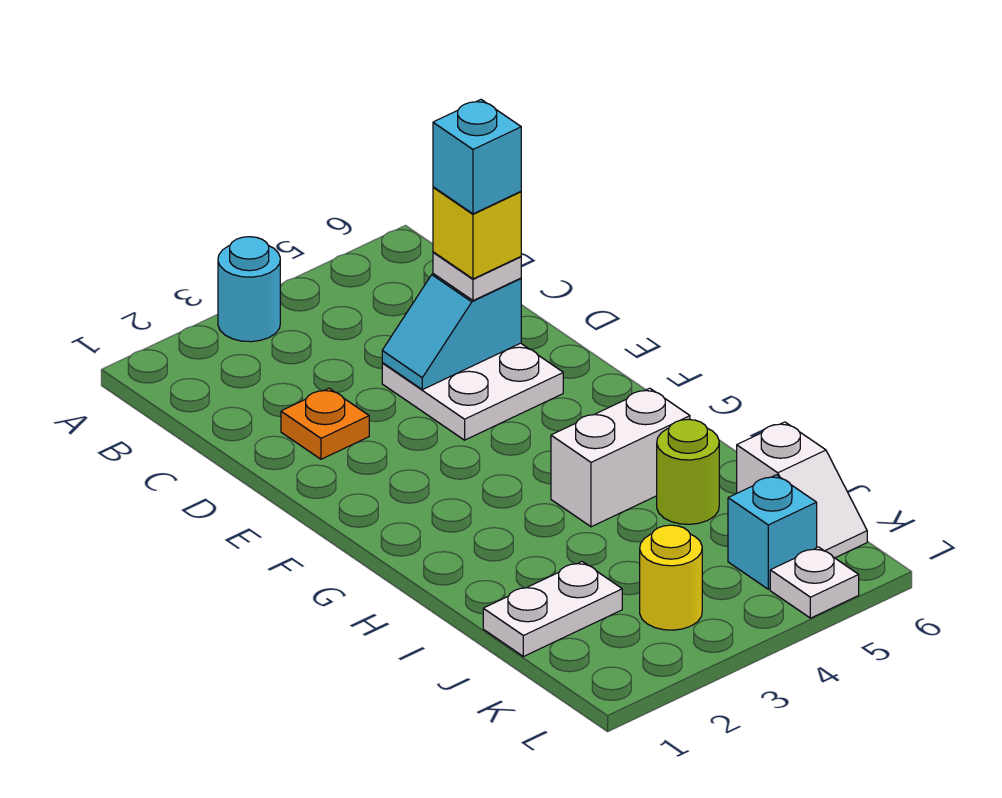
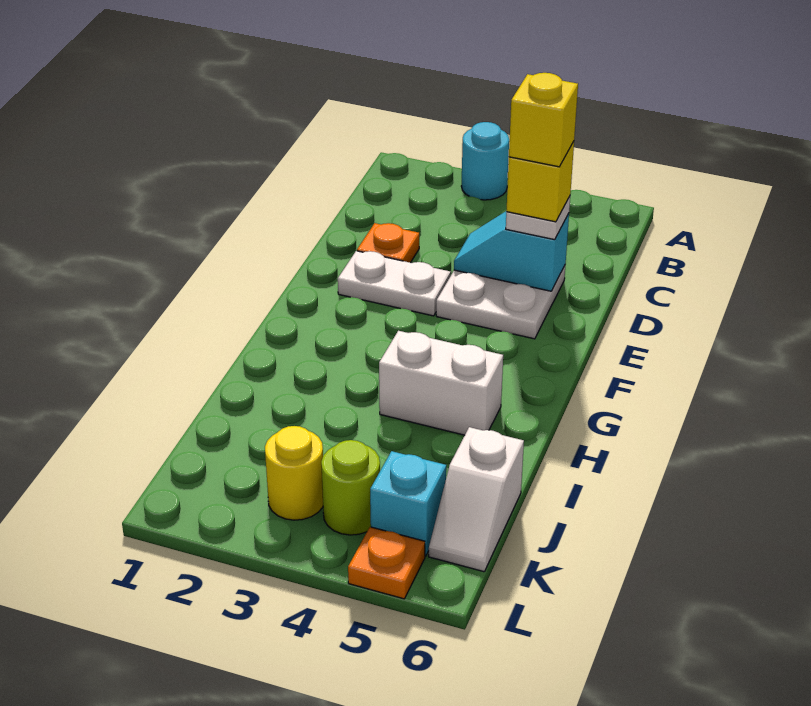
cyan brick D5 level 5 -> yellow brick D5 level 5
lime round brick I5 level 1 -> lime round brick K4 level 1
white plate J1:J2 level 1 -> white plate E2:E3 level 1
white plate L5 level 1 -> orange plate L5 level 1

